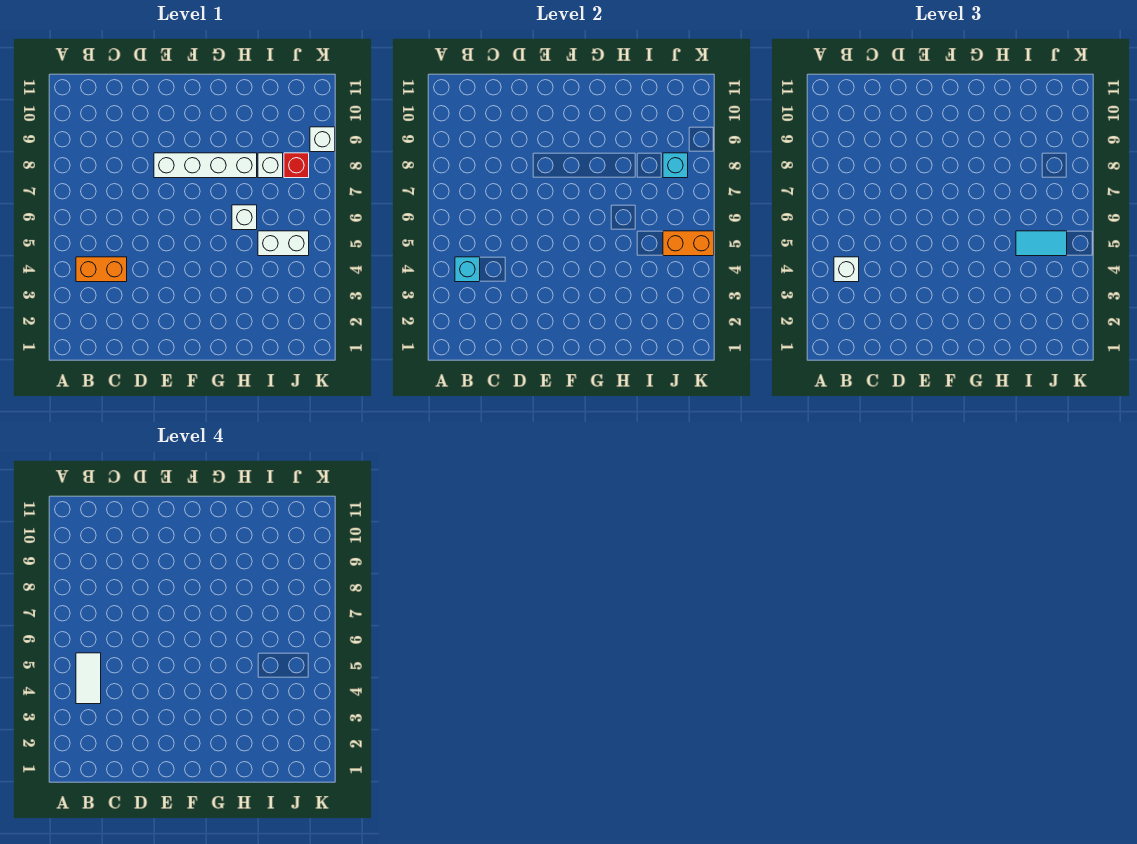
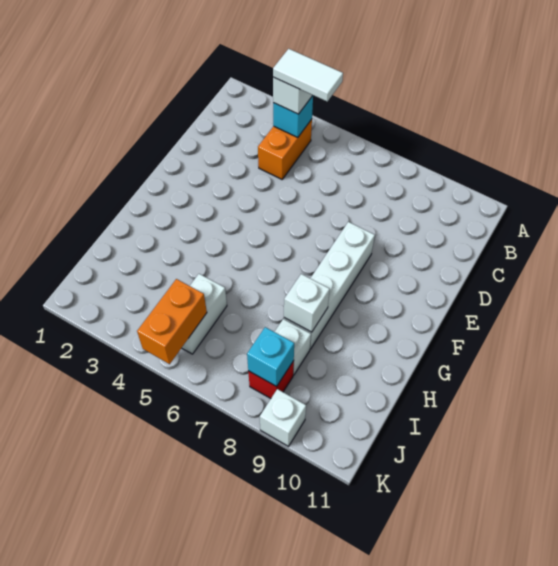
white brick H6 level 1 -> white brick H8 level 2
cyan tile I5:J5 level 3 -> none

